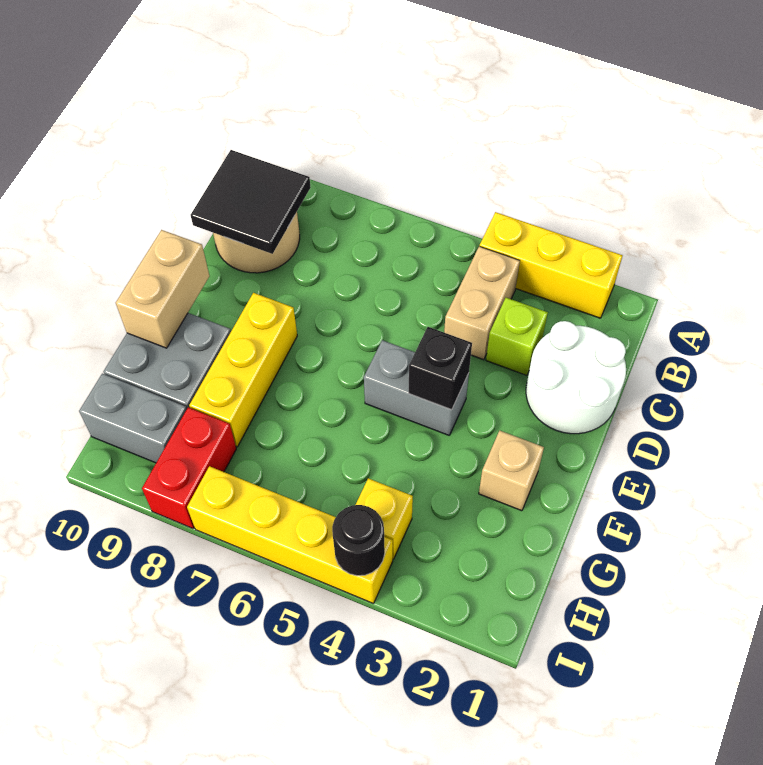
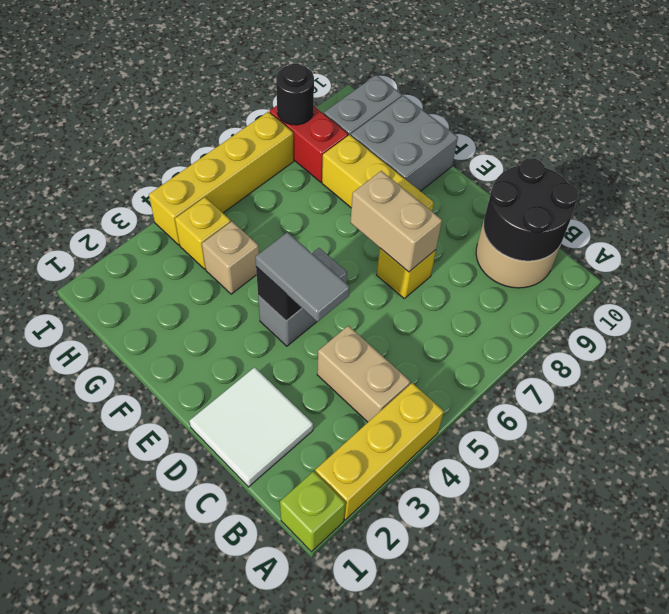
black tile B9:C10 level 2 -> black round brick B9:C10 level 2
white round brick C1:D2 level 1 -> white tile C1:D2 level 1
lime brick C3 level 1 -> lime brick A1 level 1
none -> grey tile D4:E4 level 3
none -> yellow brick D7 level 1
tan brick E10:F10 level 2 -> tan brick D7:E7 level 2
tan brick F2 level 1 -> tan brick G4 level 1
black round brick I4 level 2 -> black round brick I8 level 2

